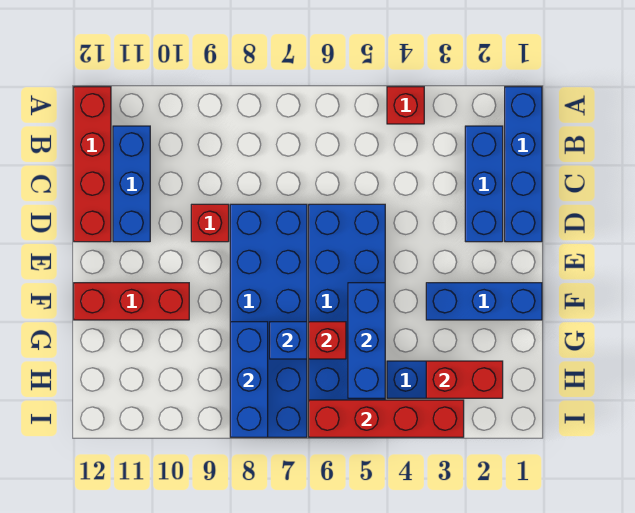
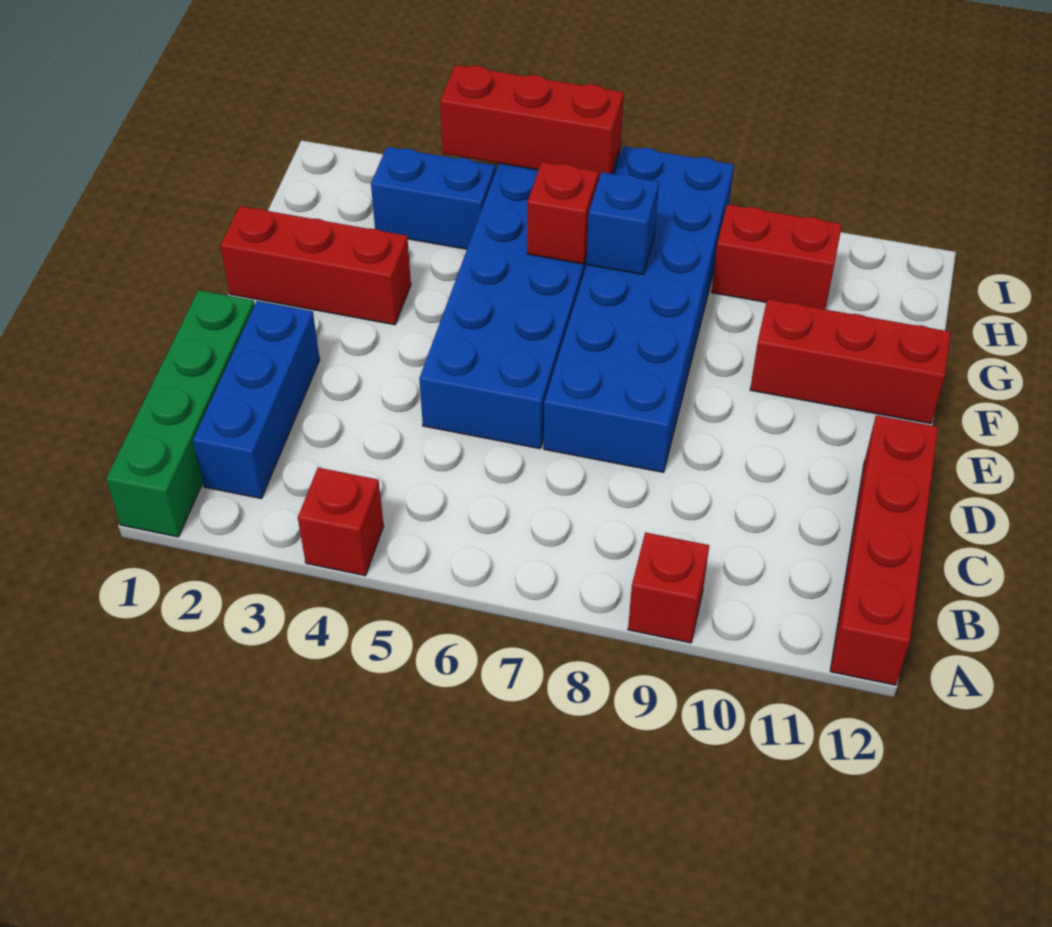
blue brick A1:D1 level 1 -> green brick A1:D1 level 1
blue brick B11:D11 level 1 -> none
red brick D9 level 1 -> red brick A9 level 1
blue brick F1:F3 level 1 -> red brick F1:F3 level 1
blue brick F5:H5 level 2 -> none
blue brick G8:I8 level 2 -> none
red brick H2:H3 level 2 -> red brick H9:H10 level 1
red brick I3:I6 level 2 -> red brick I4:I6 level 2

